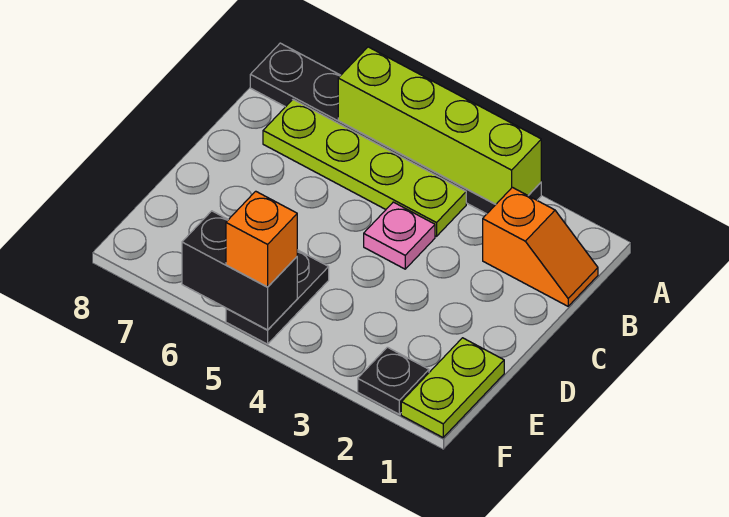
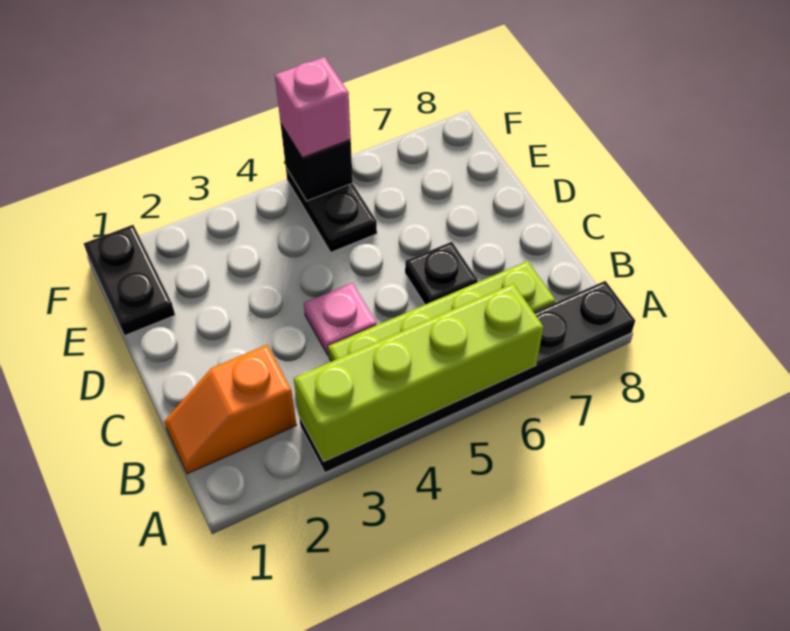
lime plate E1:F1 level 1 -> black plate E1:F1 level 1
black plate F2 level 1 -> black plate C6 level 1
black brick F5:F6 level 2 -> black brick F5 level 2
orange brick F5 level 3 -> pink brick F5 level 3

